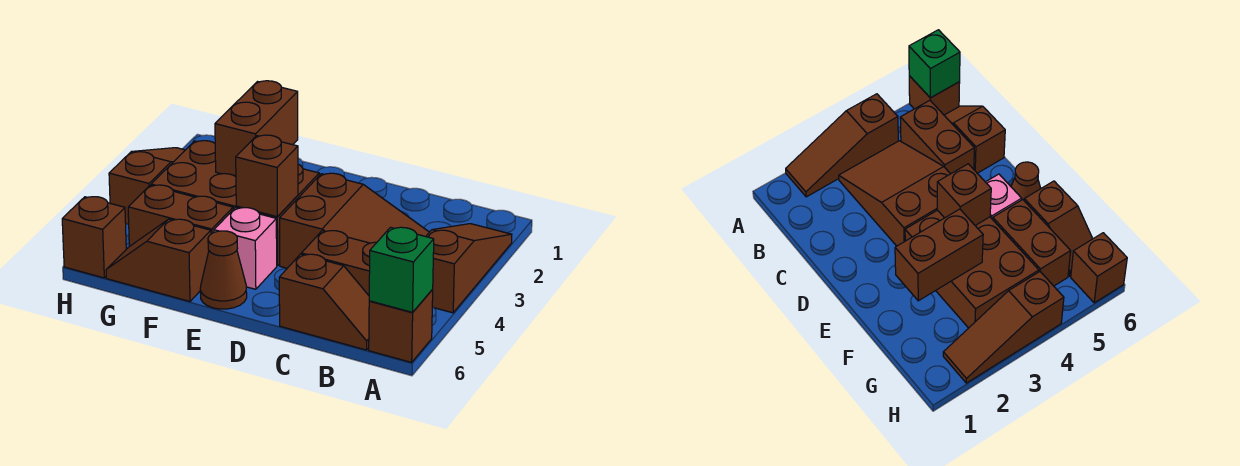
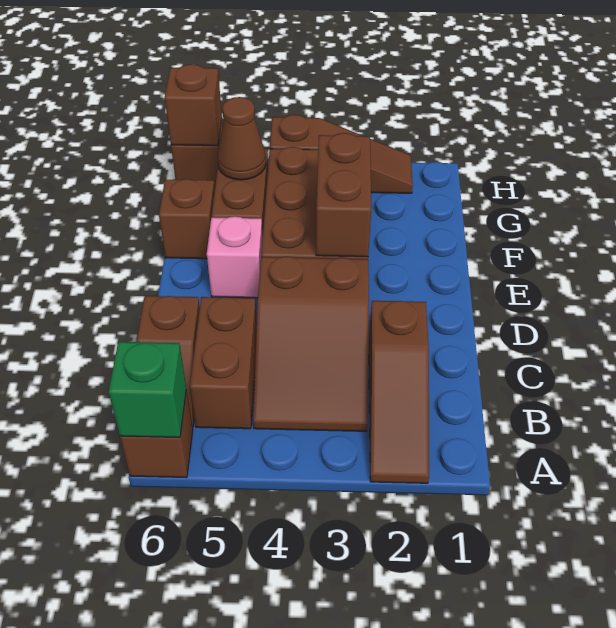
brown slope A2:A4 level 1 top 4 -> brown slope A2:C2 level 1 top C
brown brick E4 level 2 -> brown brick H6 level 2
brown cone E6 level 1 -> brown cone G5 level 2
brown brick F2:F3 level 2 -> brown brick E3:F3 level 2

